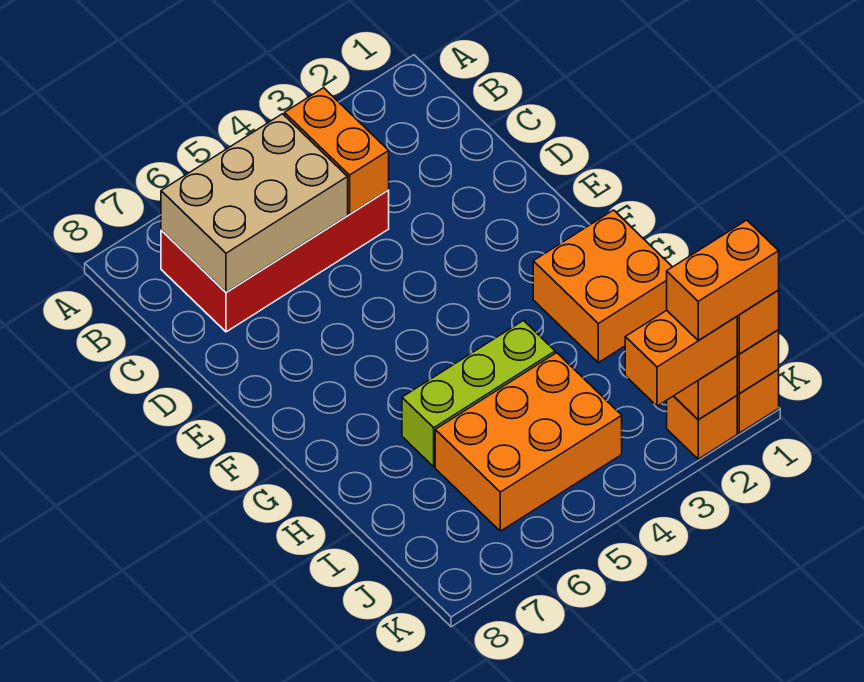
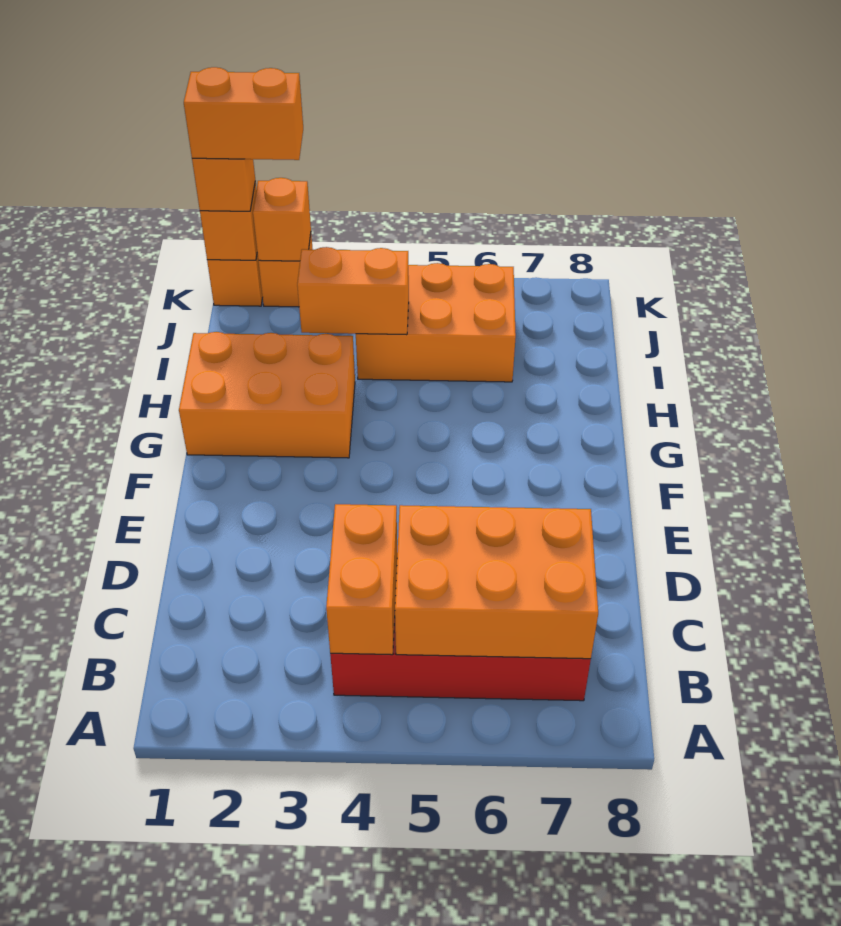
tan brick B5:C7 level 2 -> orange brick B5:C7 level 2
orange brick G1:H2 level 1 -> orange brick G1:H3 level 1
lime brick H4:H6 level 1 -> none
orange brick K2:K3 level 3 -> orange brick I3:I4 level 2

